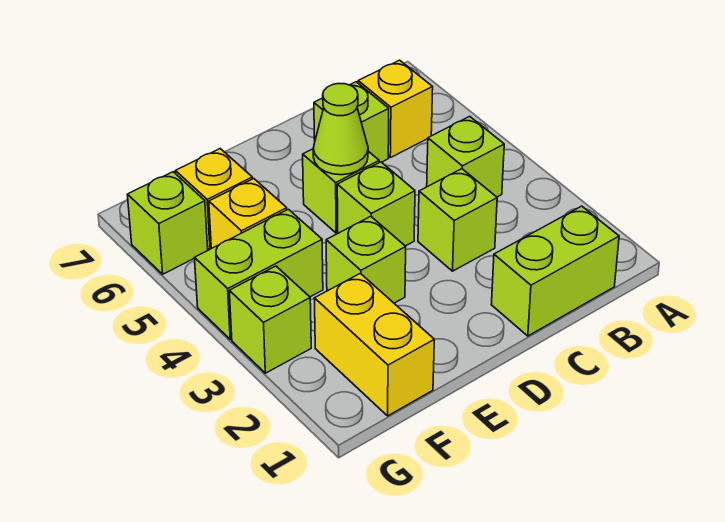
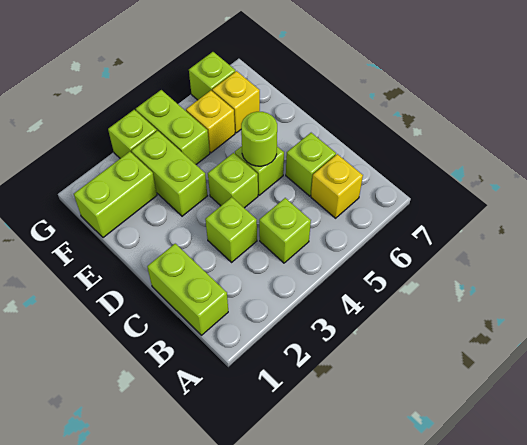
lime cone D5 level 2 -> lime round brick D5 level 2
lime brick E3 level 1 -> lime brick E3:F3 level 1
yellow brick F1:F2 level 1 -> lime brick F1:F2 level 1

